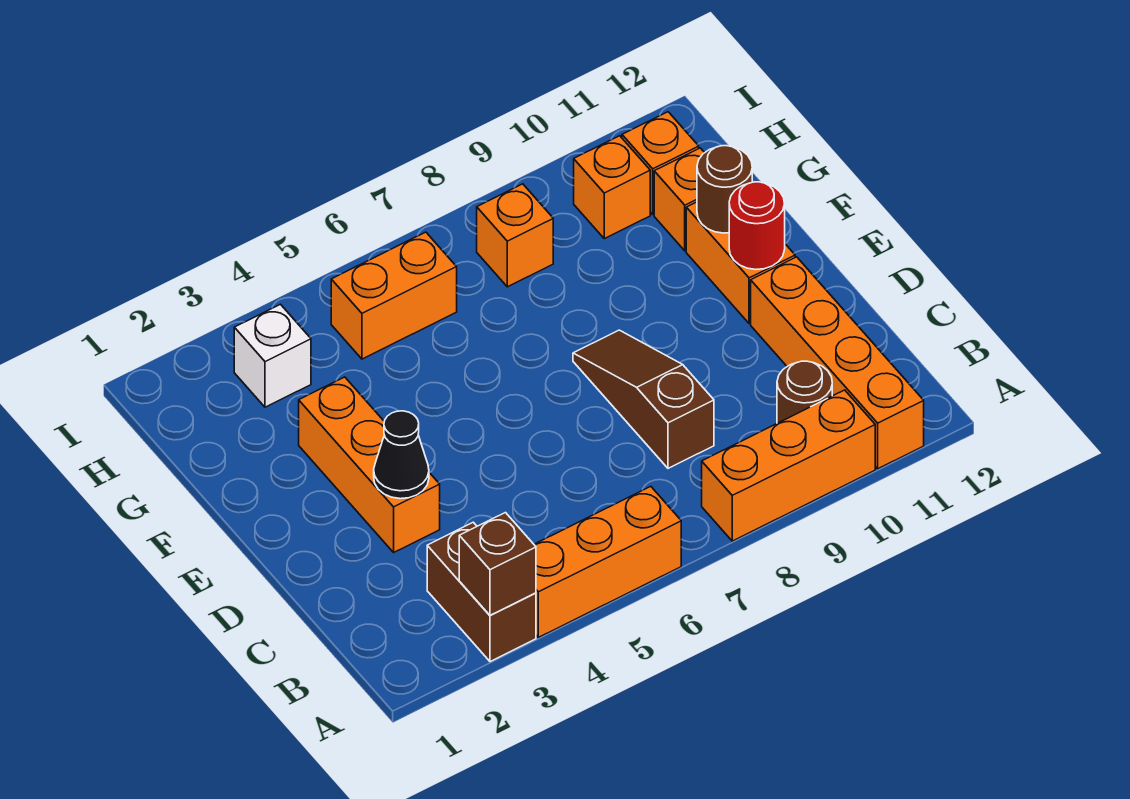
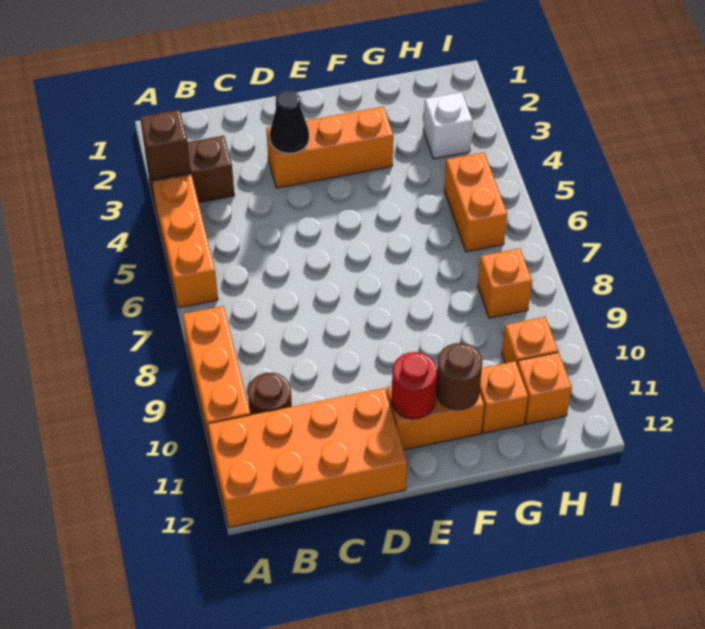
orange brick A11:D11 level 1 -> orange brick A11:D12 level 1
brown slope C8:E8 level 1 top C -> none

